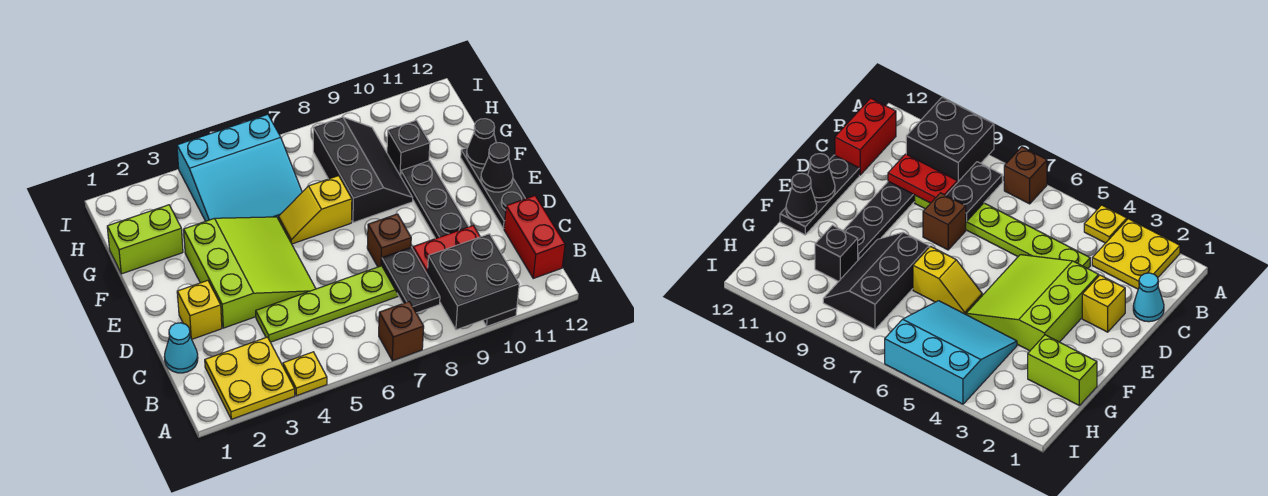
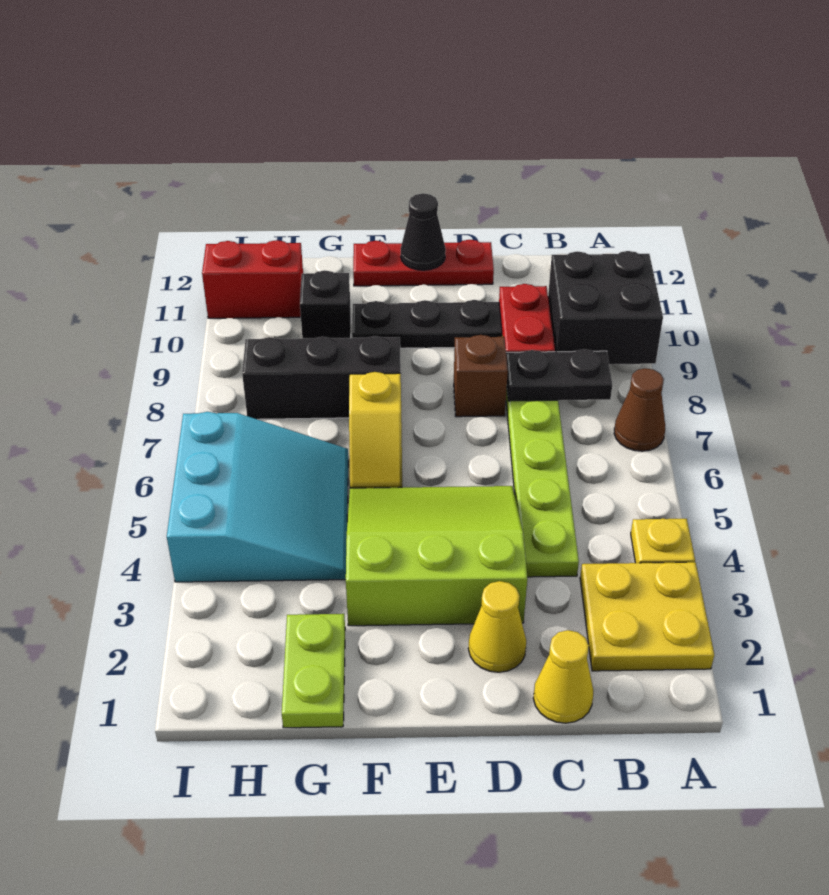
brown brick A7 level 1 -> brown cone A7 level 1
red brick B12:C12 level 1 -> red brick H11:I11 level 1
cyan cone C1 level 1 -> yellow cone C1 level 1
yellow brick D2 level 1 -> yellow cone D2 level 1
black plate D12:F12 level 1 -> red plate D12:F12 level 1
black cone F12 level 2 -> none
lime brick G1:G2 level 1 -> lime plate G1:G2 level 1

